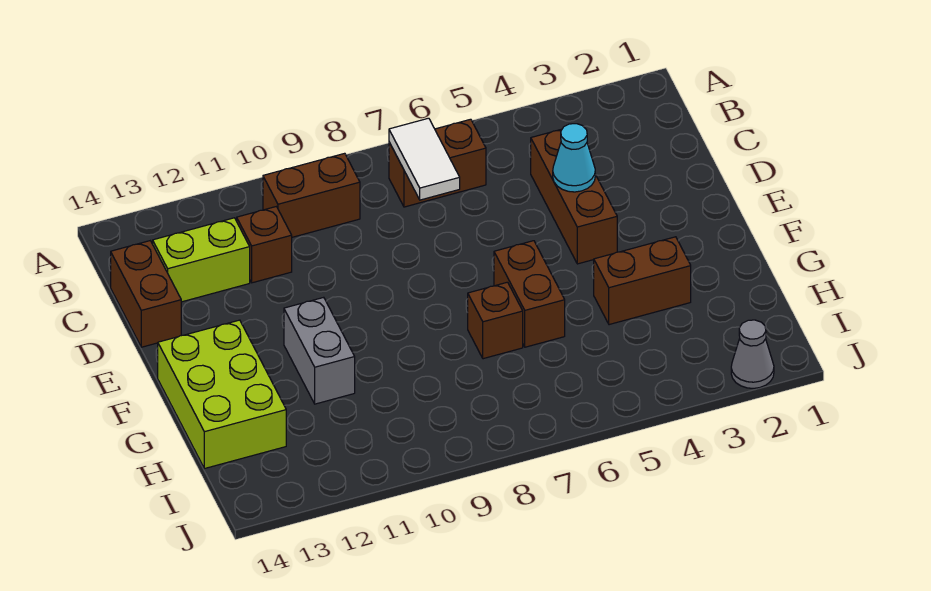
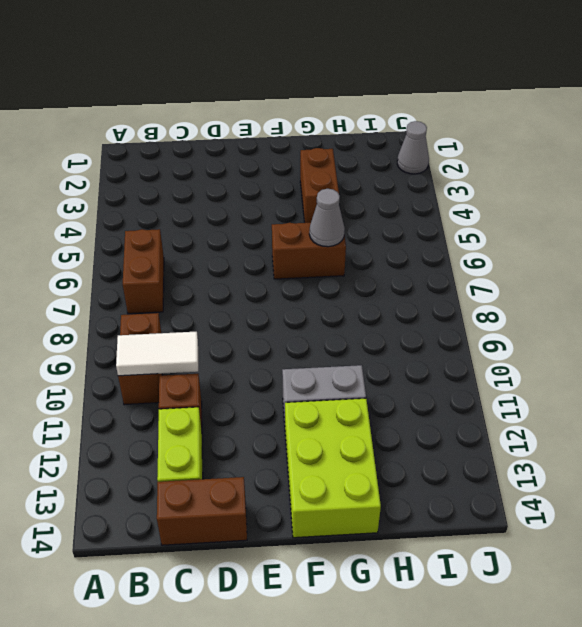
white tile B7:C7 level 2 -> white tile B10:C10 level 2
brown brick C4:E4 level 1 -> none
cyan cone D4 level 2 -> none
lime brick F13:H14 level 1 -> lime brick F12:G14 level 1
none -> grey cone G6 level 2
brown brick G7 level 1 -> none

